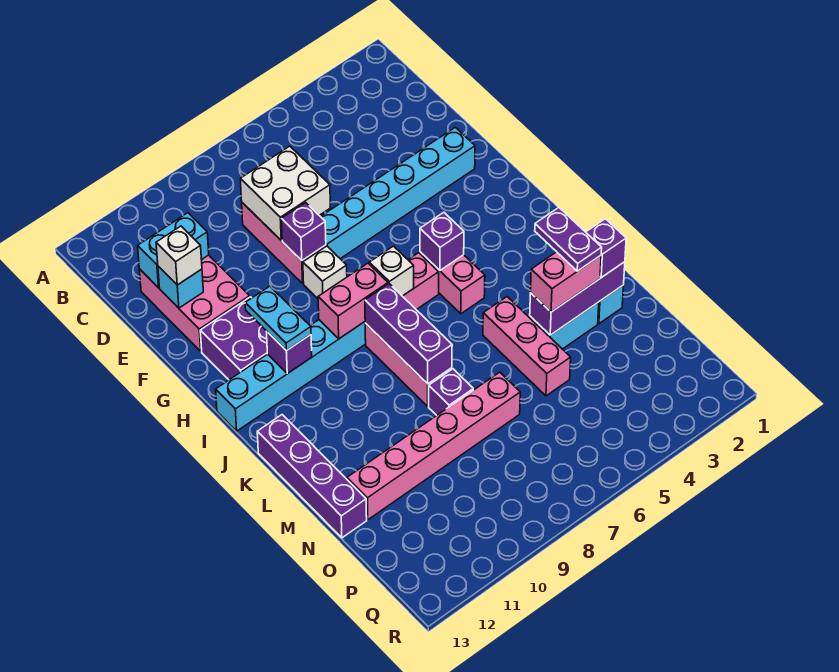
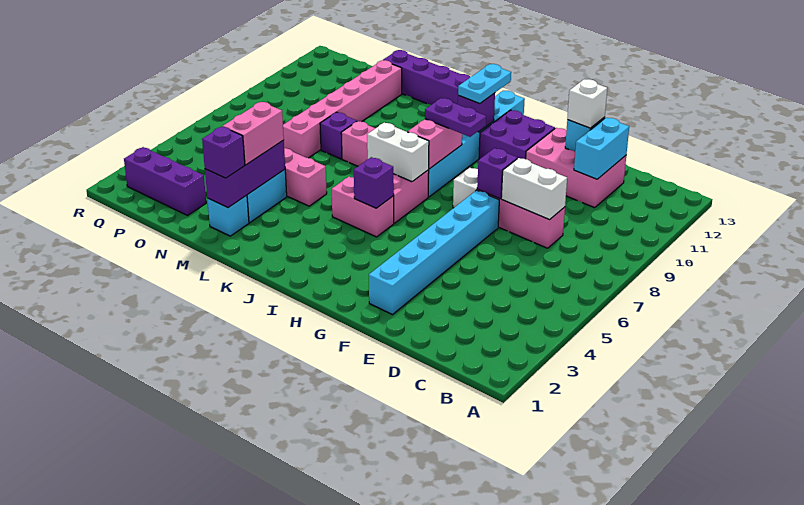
white brick D7:E8 level 2 -> white brick D8:E8 level 2
cyan plate H11:I11 level 3 -> cyan plate I11:I12 level 3
white brick I7 level 2 -> white brick I7:J7 level 2
purple brick J8:L8 level 2 -> purple brick O2:Q2 level 1
purple plate L3:M3 level 4 -> purple plate H9:I9 level 3

